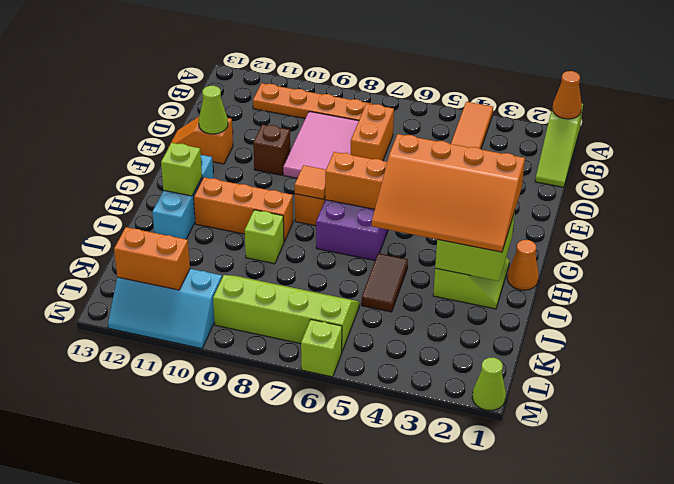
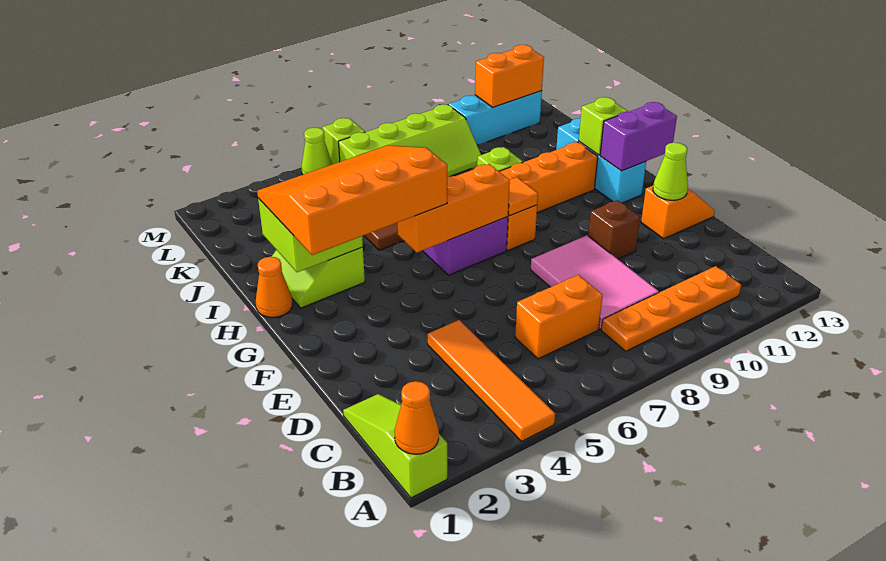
orange brick C7:D7 level 1 -> orange brick C6:C7 level 1
none -> purple brick G12:G13 level 2
lime cone M1 level 1 -> lime cone M5 level 1

